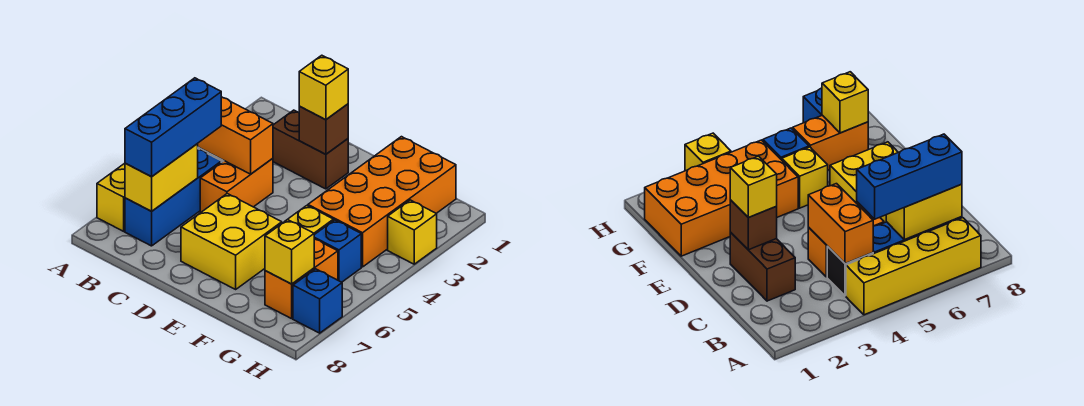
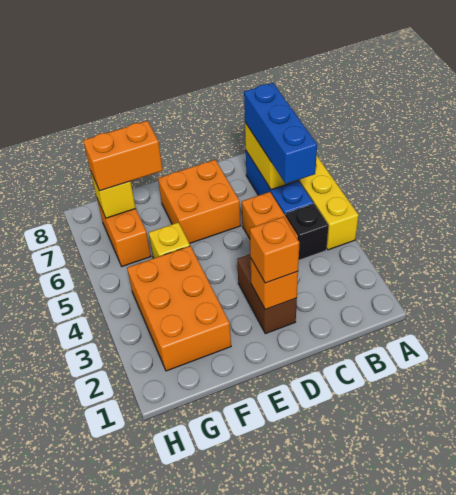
orange brick B4:C4 level 2 -> orange brick F7:G7 level 3
brown brick C2:D2 level 1 -> brown brick D2:D3 level 1
brown brick D2 level 2 -> orange brick D2 level 2
yellow brick D2 level 3 -> orange brick D2 level 3
yellow brick D6:E7 level 1 -> orange brick D6:E7 level 1
orange brick F1:G4 level 1 -> orange brick F2:G4 level 1
blue brick G5 level 1 -> none
yellow brick H3 level 1 -> none
blue brick H7 level 1 -> none

